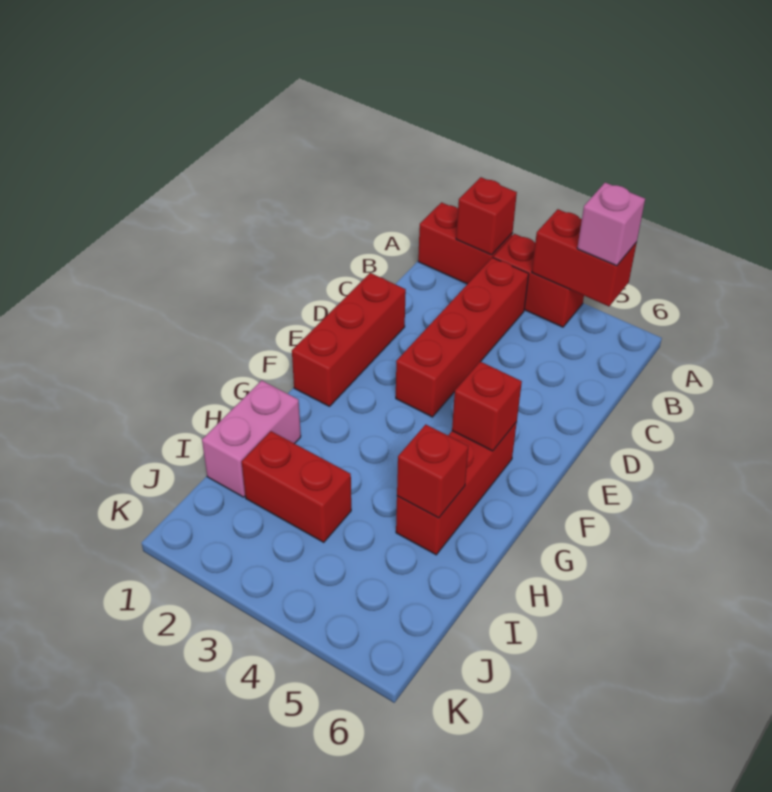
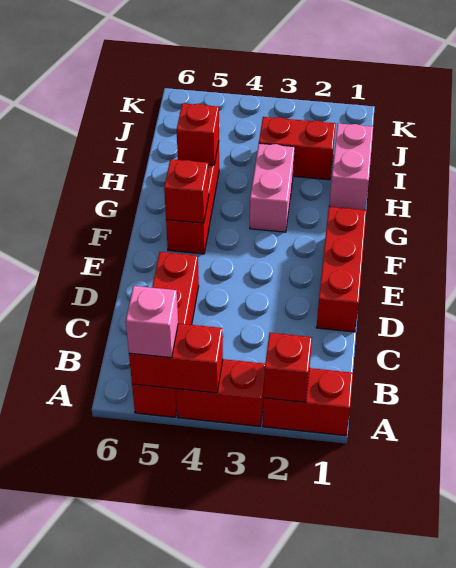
red brick B3:E3 level 1 -> red brick A5:D5 level 1
none -> pink brick G3:H3 level 1

